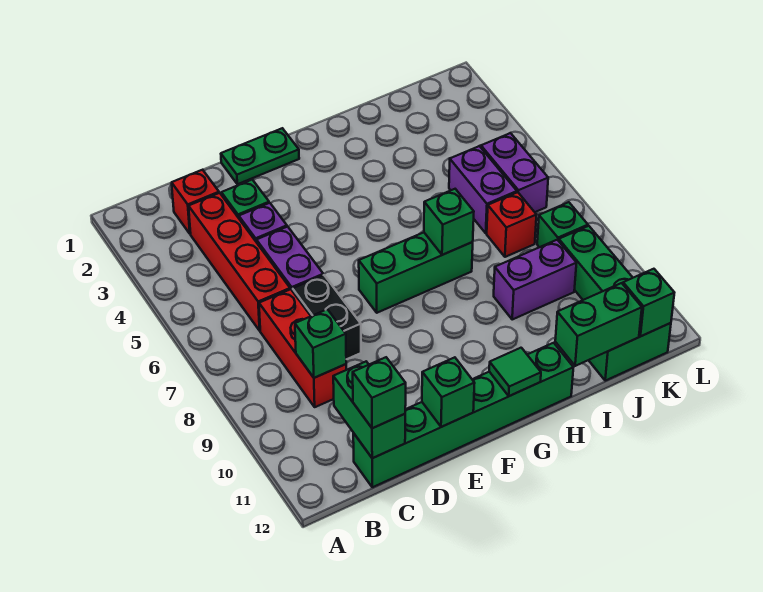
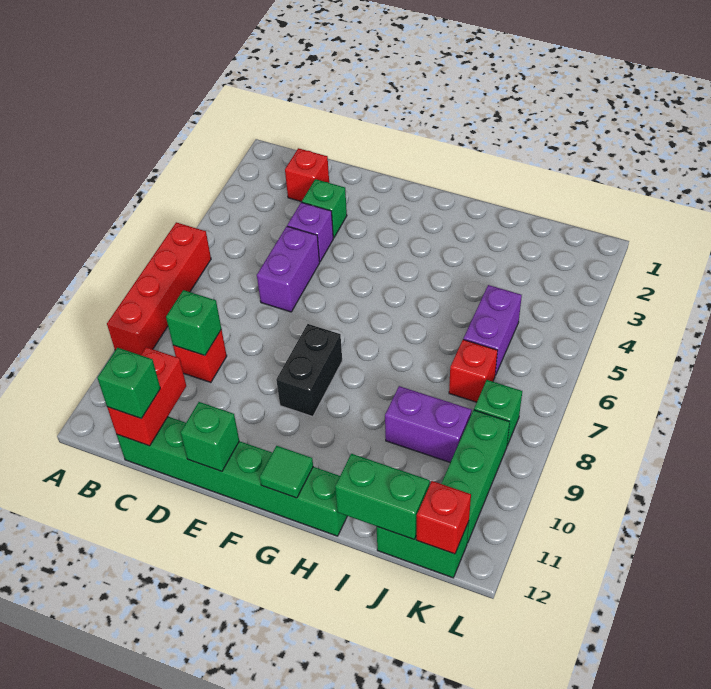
red brick C3:C6 level 1 -> red brick A6:A9 level 1
red brick C7:C9 level 1 -> red brick C9 level 1
green brick C11:C12 level 2 -> red brick C11:C12 level 2
black brick D7:D8 level 1 -> black brick F8:F9 level 1
green plate E1:F1 level 1 -> none
green brick F7:H7 level 1 -> none
green brick H7 level 2 -> none
purple brick K5:K6 level 1 -> none
green brick K12 level 2 -> red brick K12 level 2

